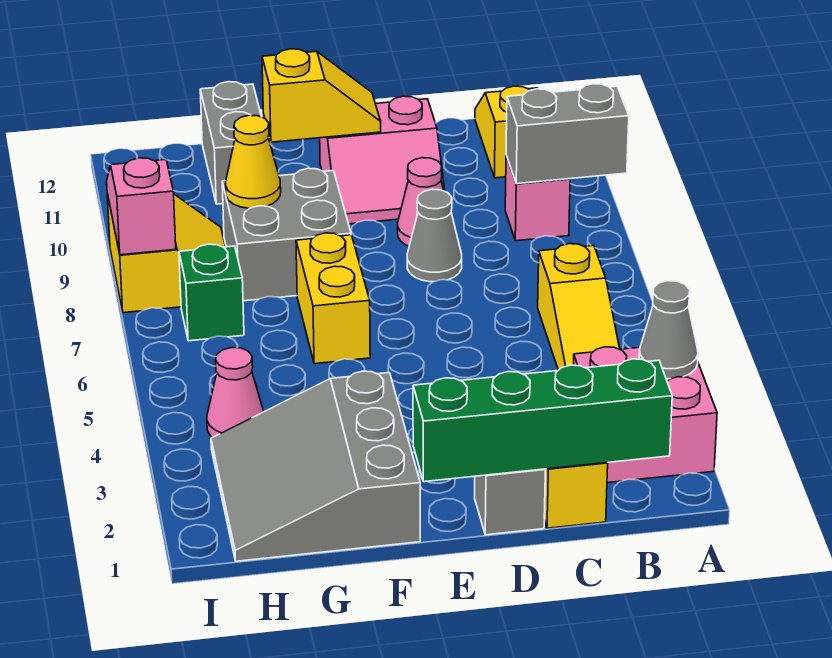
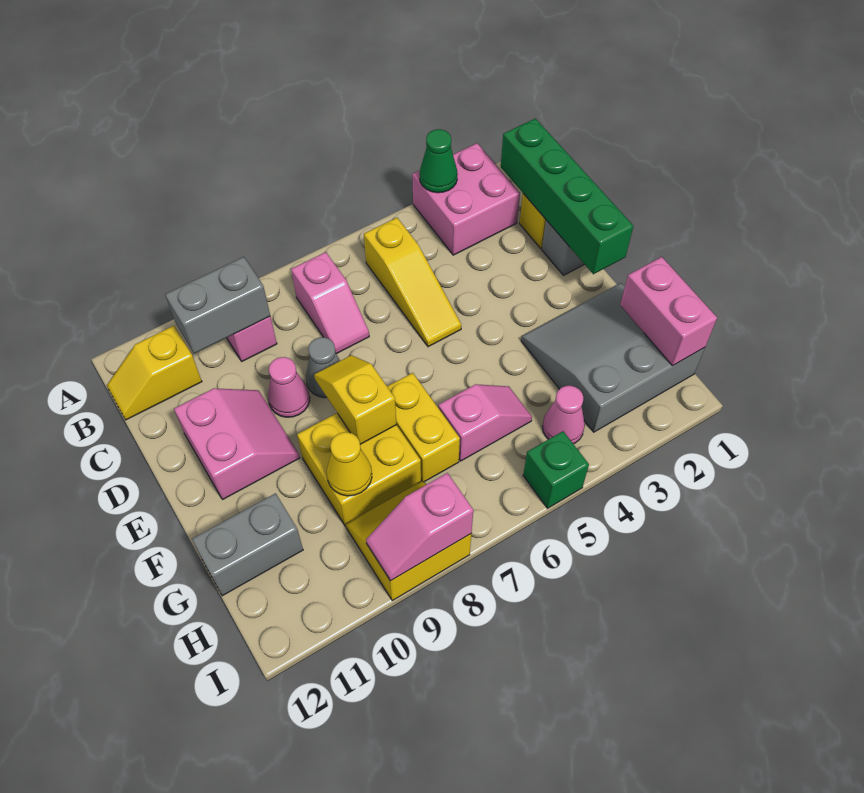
grey cone A3 level 2 -> green cone A3 level 2
grey brick A9:B9 level 2 -> grey brick B9:B10 level 2
yellow slope B4:B6 level 1 top 6 -> yellow slope B5:D5 level 1 top B
none -> pink slope B7:C7 level 1 top B
yellow slope E11:F11 level 2 top F -> yellow slope E8:F8 level 2 top F
grey slope F1:H3 level 1 top F -> grey slope F1:H3 level 1 top H
yellow brick F6:F7 level 1 -> yellow brick F7:G7 level 1
grey brick F8:G9 level 1 -> yellow brick F8:G9 level 1
none -> pink brick G1:H1 level 2
none -> pink slope G5:G6 level 1 top 6
green brick H7 level 1 -> green brick I5 level 1

